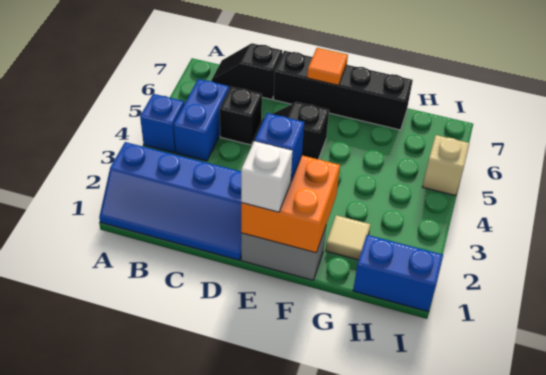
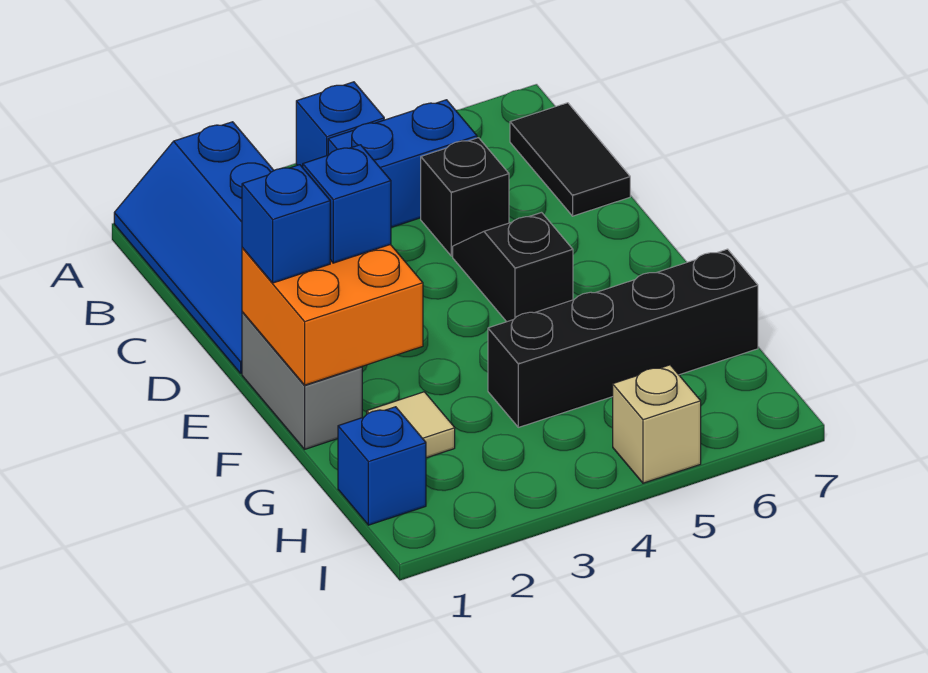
black slope B7:C7 level 1 top C -> black tile B7:C7 level 1
black brick D7:G7 level 1 -> black brick G4:G7 level 1
white brick E1 level 3 -> blue brick E1 level 3
orange tile E7 level 2 -> none
blue brick H1:I1 level 1 -> blue brick H1 level 1

